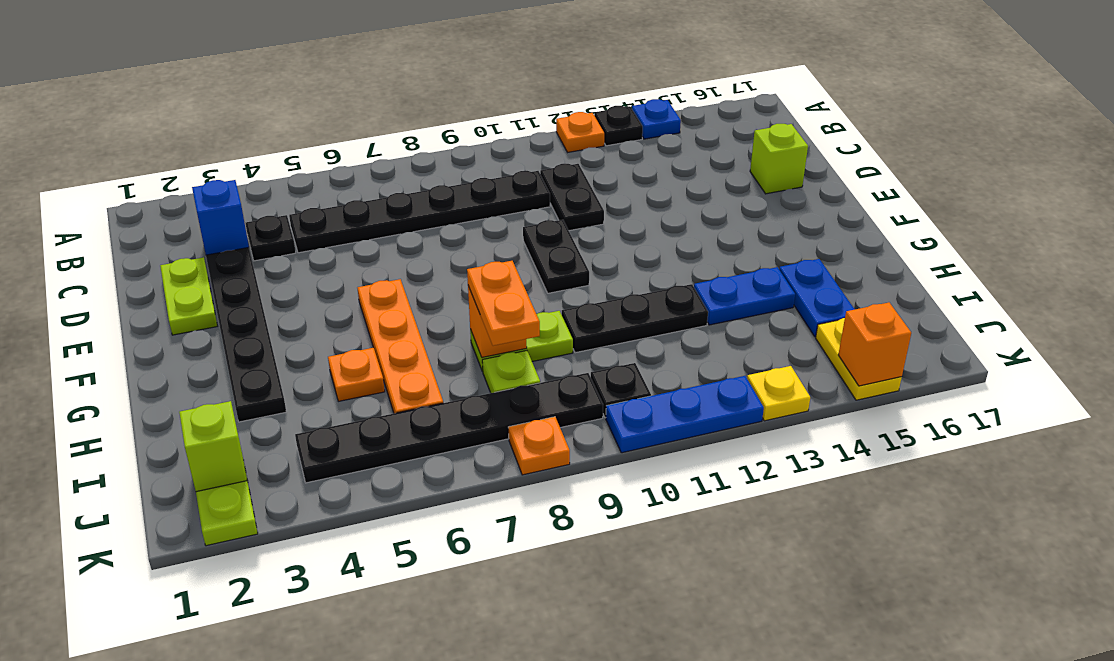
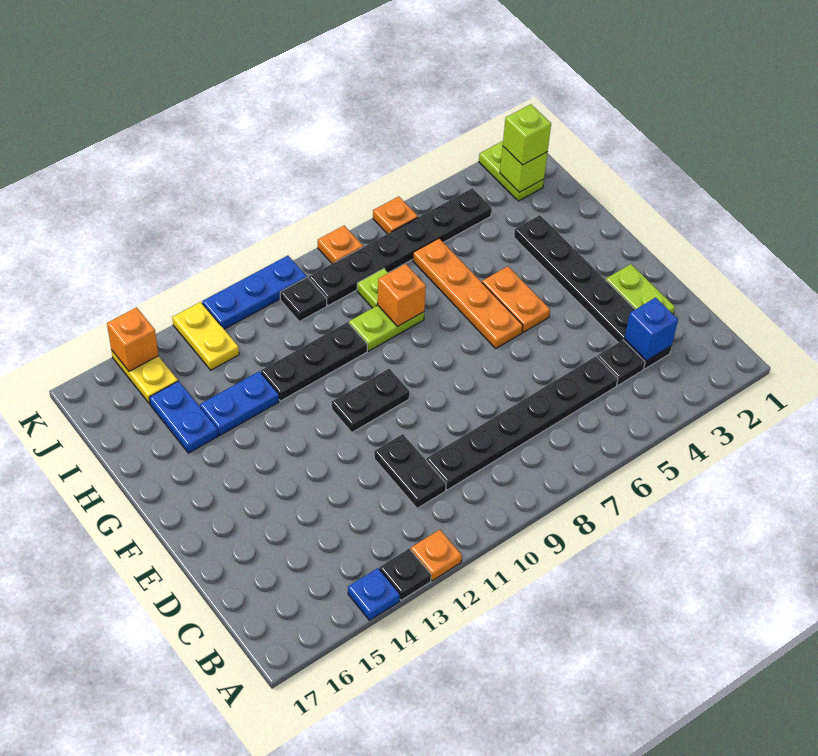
lime brick D16 level 1 -> lime brick J2 level 3
black plate E10:F10 level 1 -> black plate F10:F11 level 1
orange plate H5 level 1 -> orange plate K6 level 1
orange plate H8:I8 level 3 -> orange plate F5:G5 level 1
yellow plate K13 level 1 -> yellow plate J13:K13 level 1

